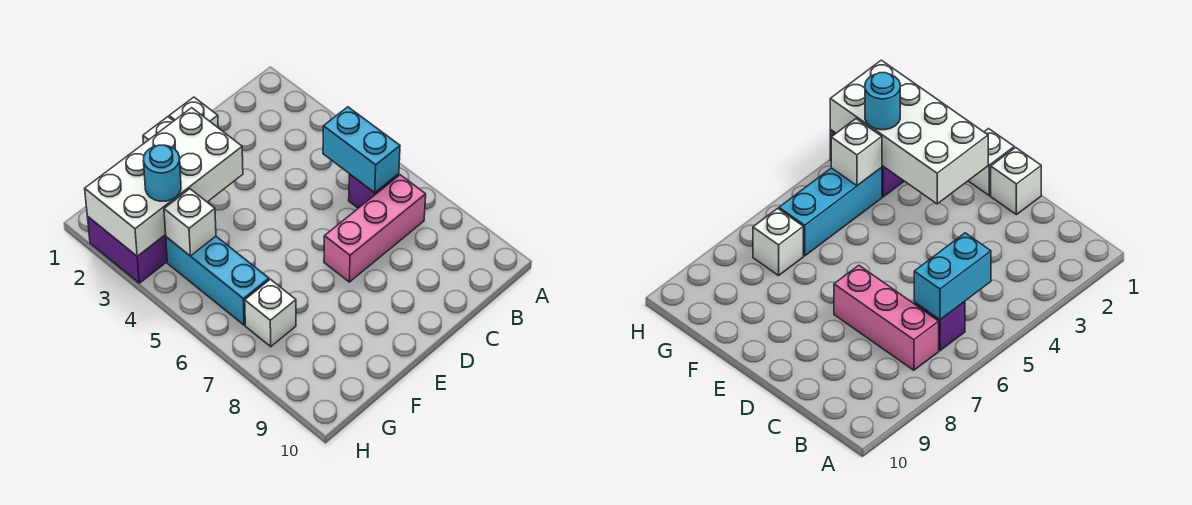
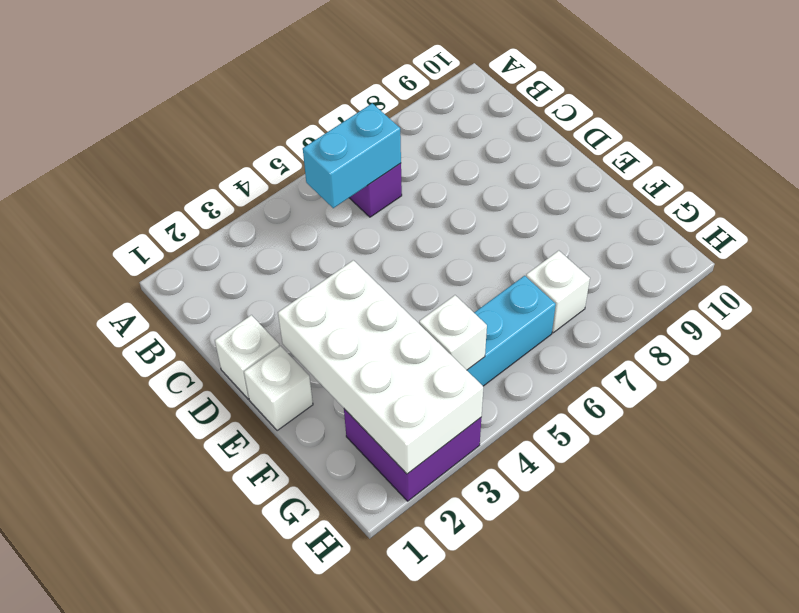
pink brick B7:D7 level 1 -> none
cyan round brick G3 level 3 -> none

